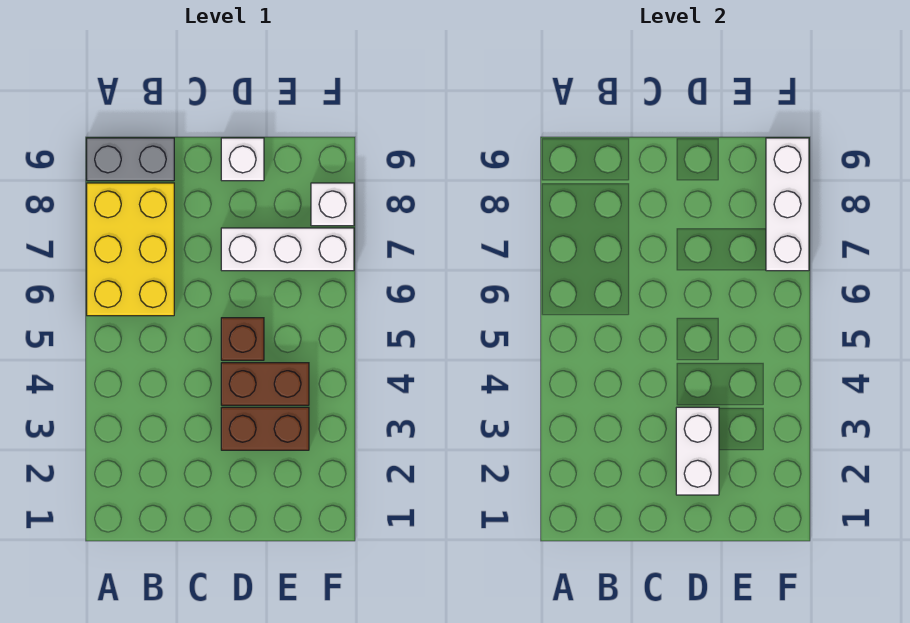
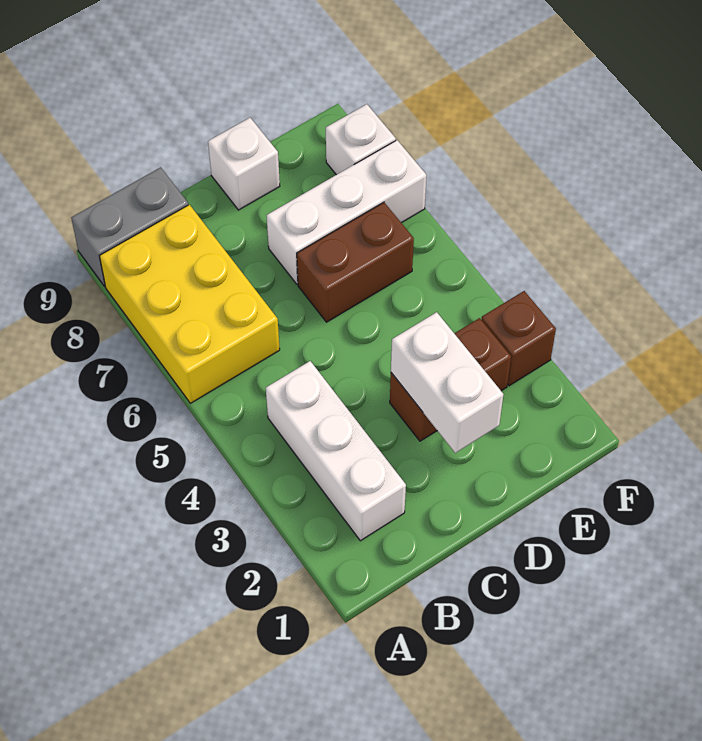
brown brick D4:E4 level 1 -> brown brick D6:E6 level 1
brown brick D5 level 1 -> brown brick F3 level 1
white brick F7:F9 level 2 -> white brick B2:B4 level 1

